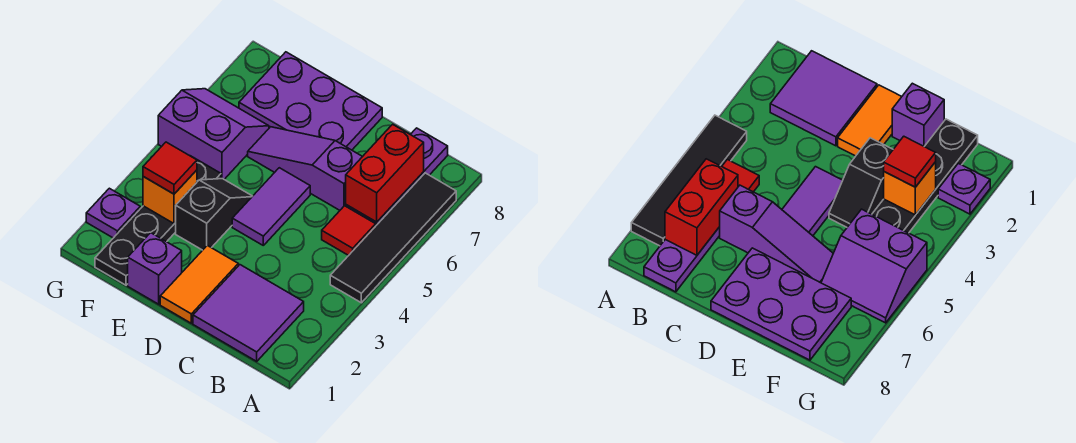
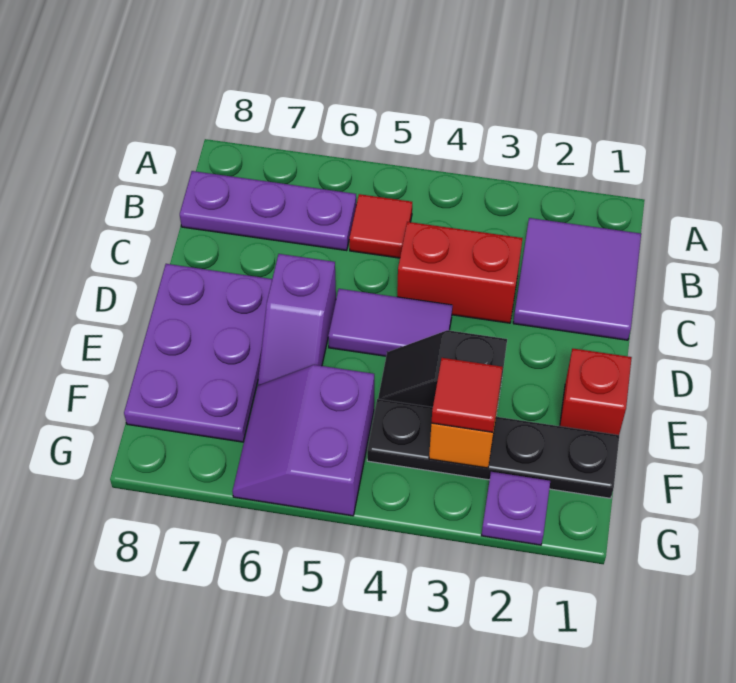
black tile A4:A7 level 1 -> none
red brick B6:B7 level 2 -> red brick C3:C4 level 1
purple slope C6:E6 level 1 top C -> purple slope D6:E6 level 1 top D
orange tile D1:D2 level 1 -> none
purple brick E1 level 1 -> red brick E1 level 1

